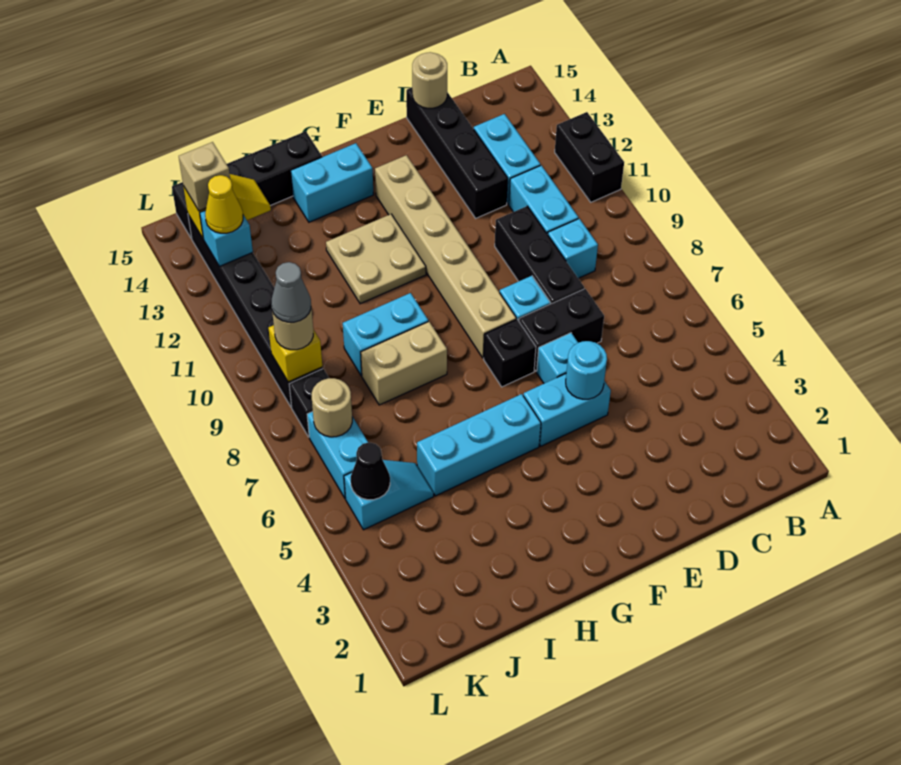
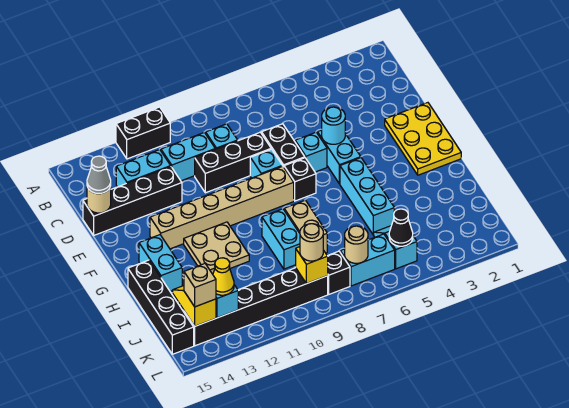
none -> yellow plate E1:G2 level 1
grey cone K9 level 4 -> grey cone D15 level 3

